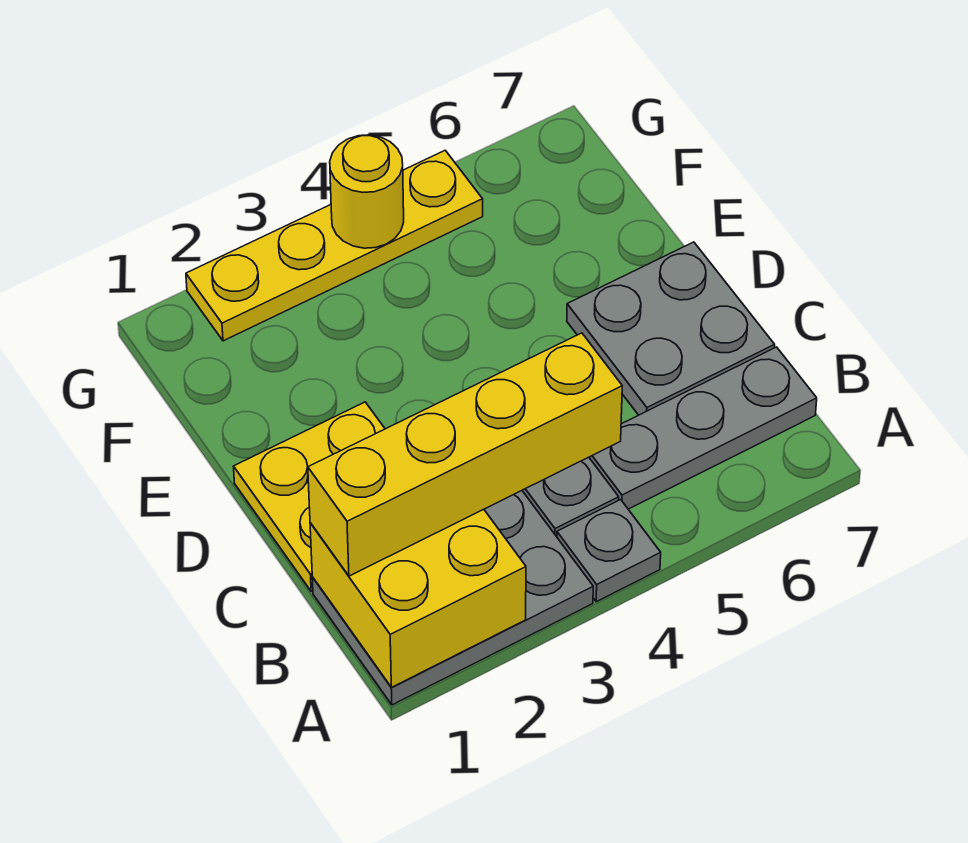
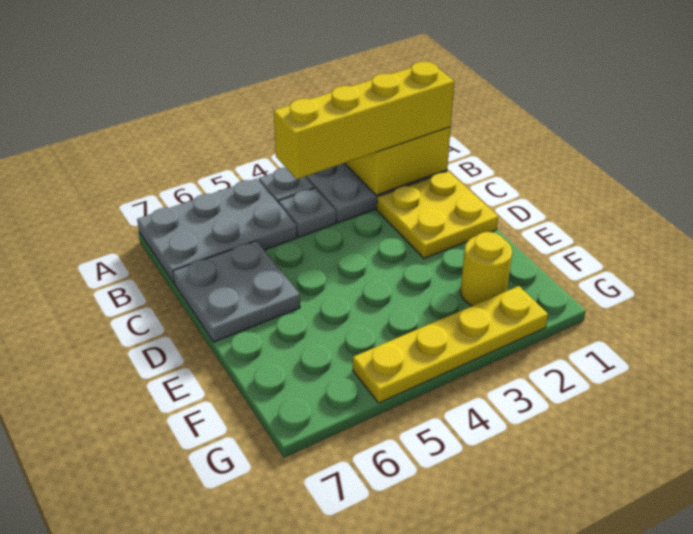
grey plate B5:B7 level 1 -> grey plate A5:B7 level 1
yellow round brick G4 level 2 -> yellow round brick F2 level 1

